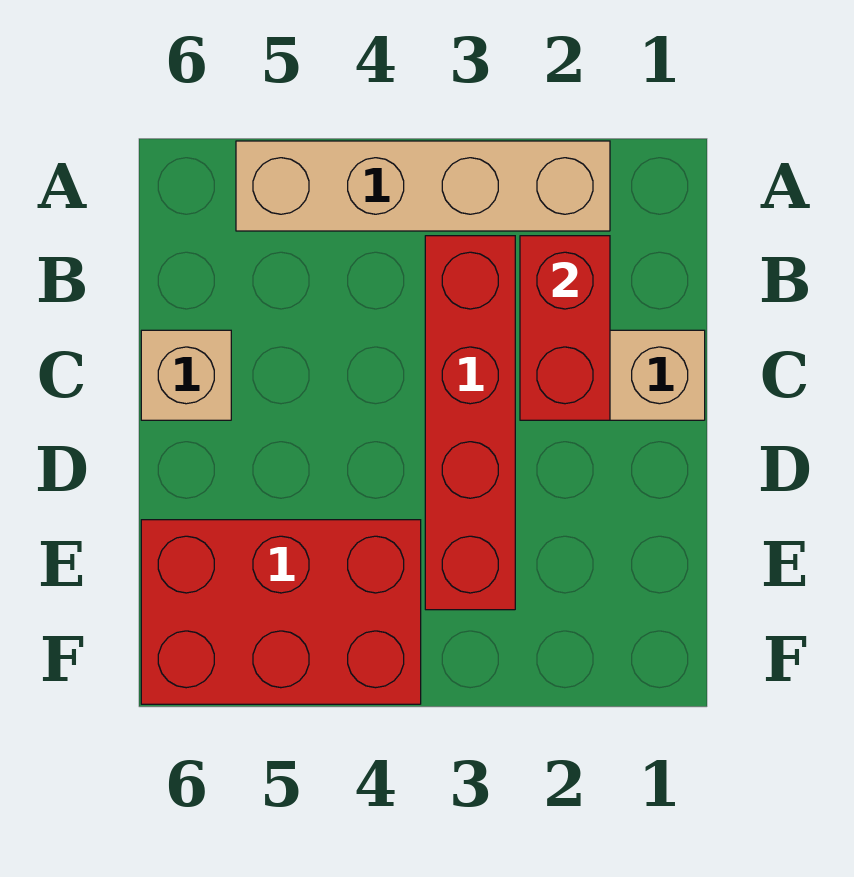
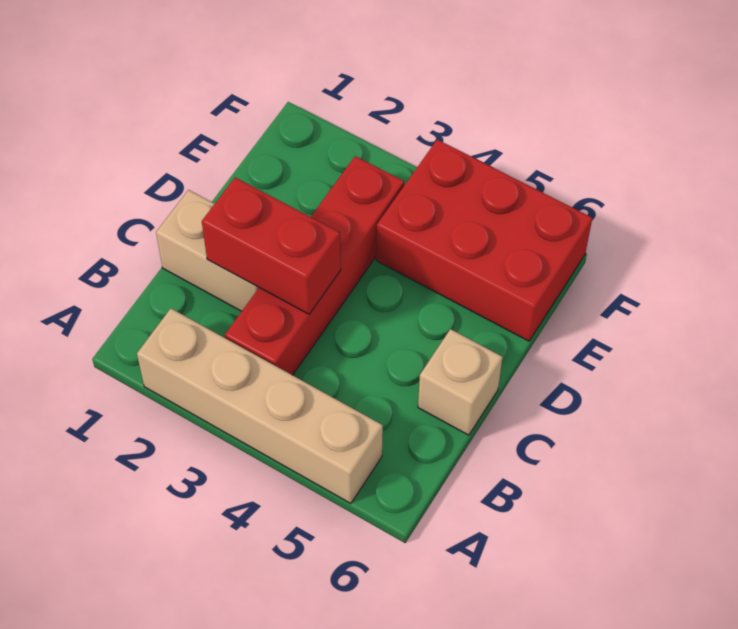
red brick B2:C2 level 2 -> red brick C2:C3 level 2

